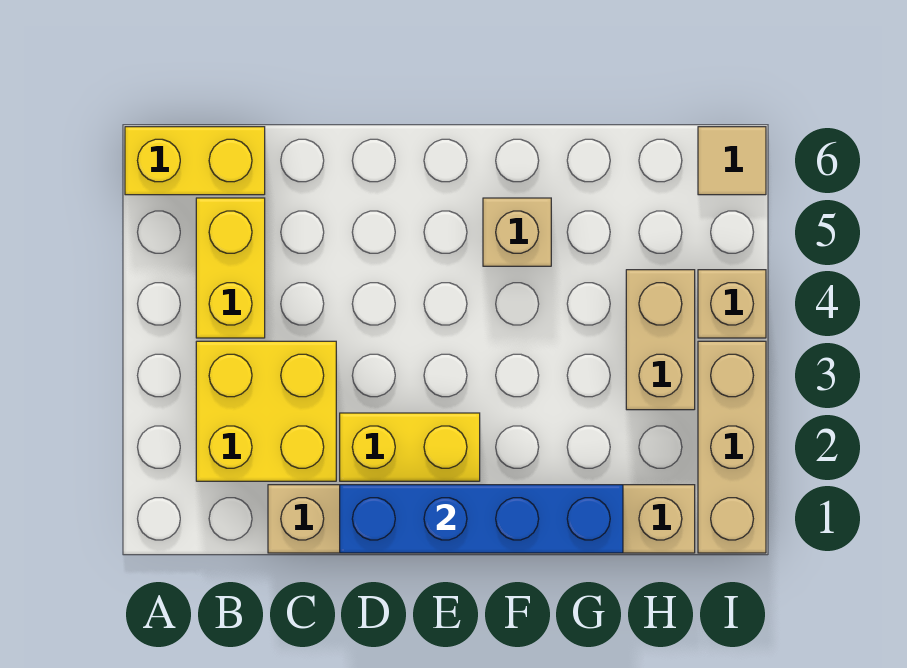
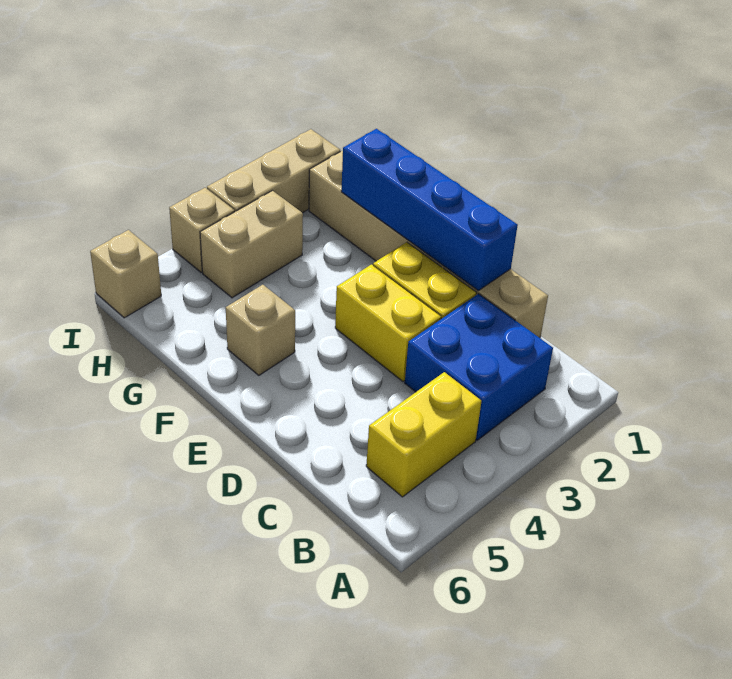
yellow brick A6:B6 level 1 -> yellow brick D3:E3 level 1
yellow brick B2:C3 level 1 -> blue brick B2:C3 level 1
tan tile I6 level 1 -> tan brick I6 level 1

